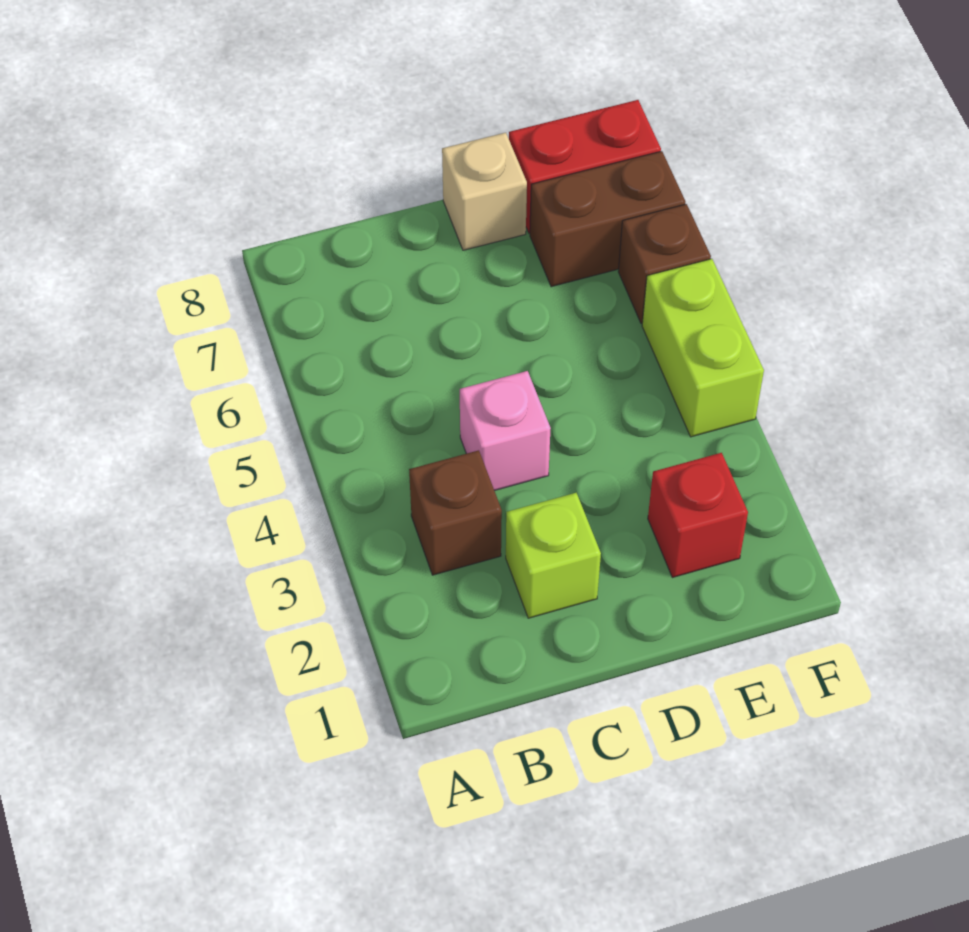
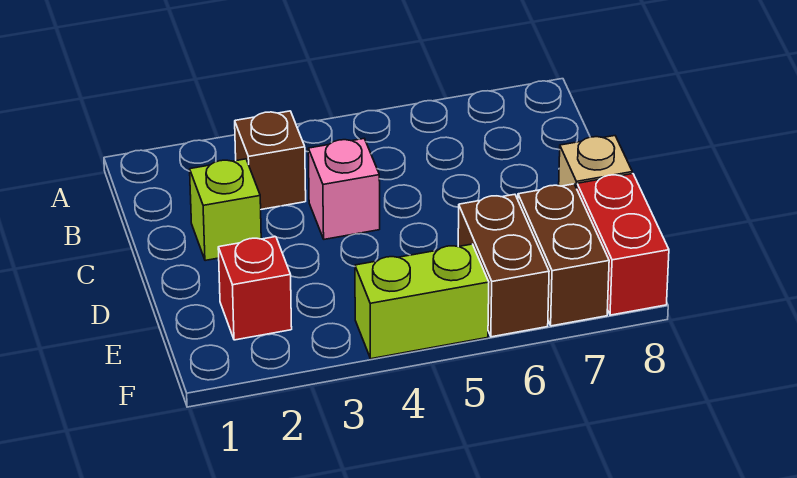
brown brick F6 level 1 -> brown brick E6:F6 level 1

